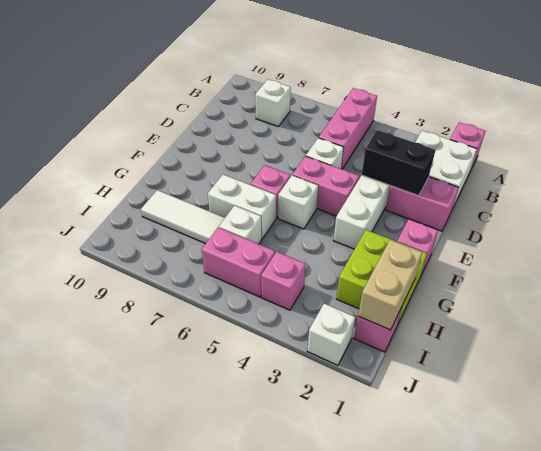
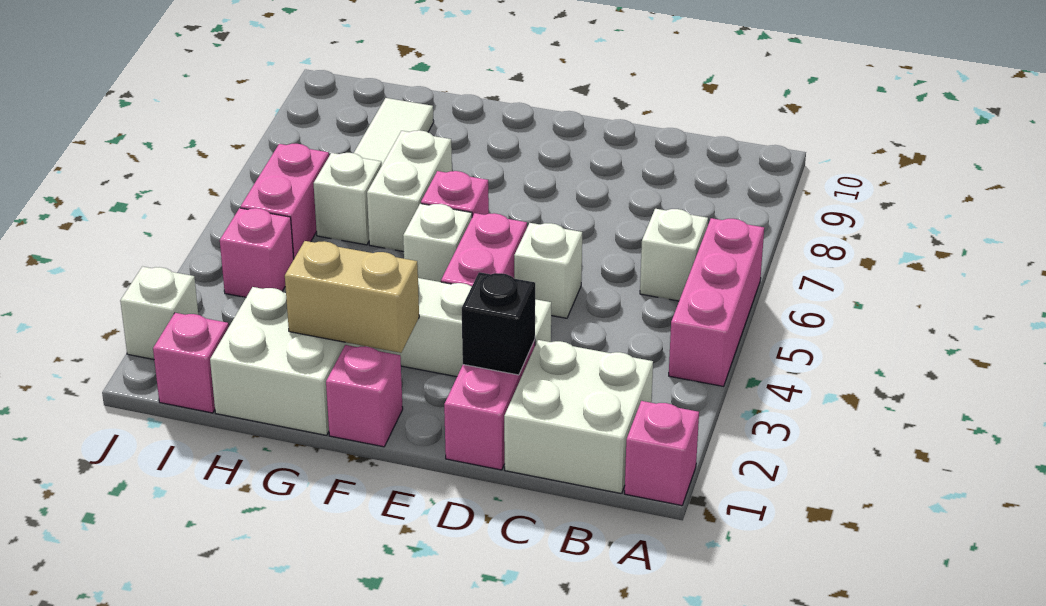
pink brick A5:C5 level 1 -> pink brick A4:A6 level 1
white brick B8 level 1 -> white brick B6 level 1
black brick D2:D3 level 2 -> black brick D2 level 2
lime brick G1:H2 level 1 -> white brick G1:H2 level 1
tan brick H1:I1 level 2 -> tan brick F2:G2 level 2

